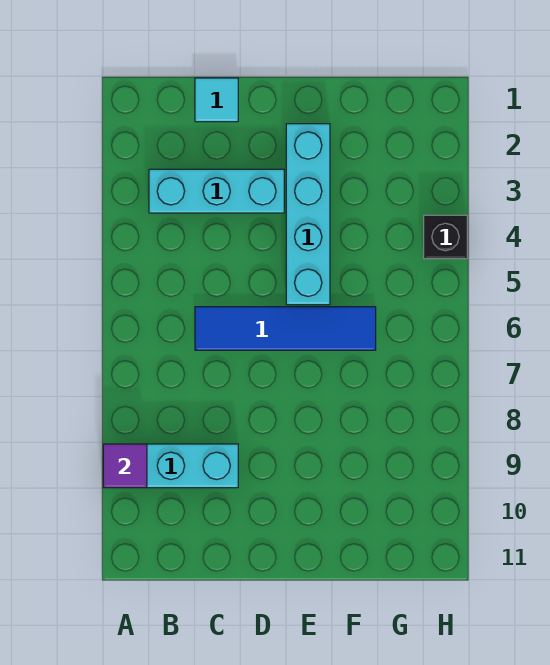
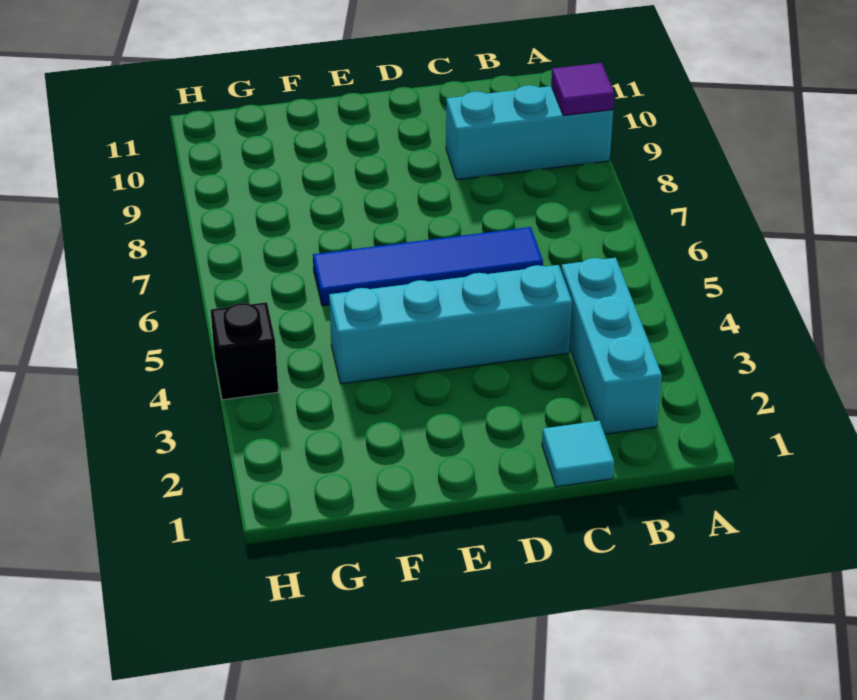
cyan brick B3:D3 level 1 -> cyan brick B2:B4 level 1
cyan brick E2:E5 level 1 -> cyan brick C4:F4 level 1

